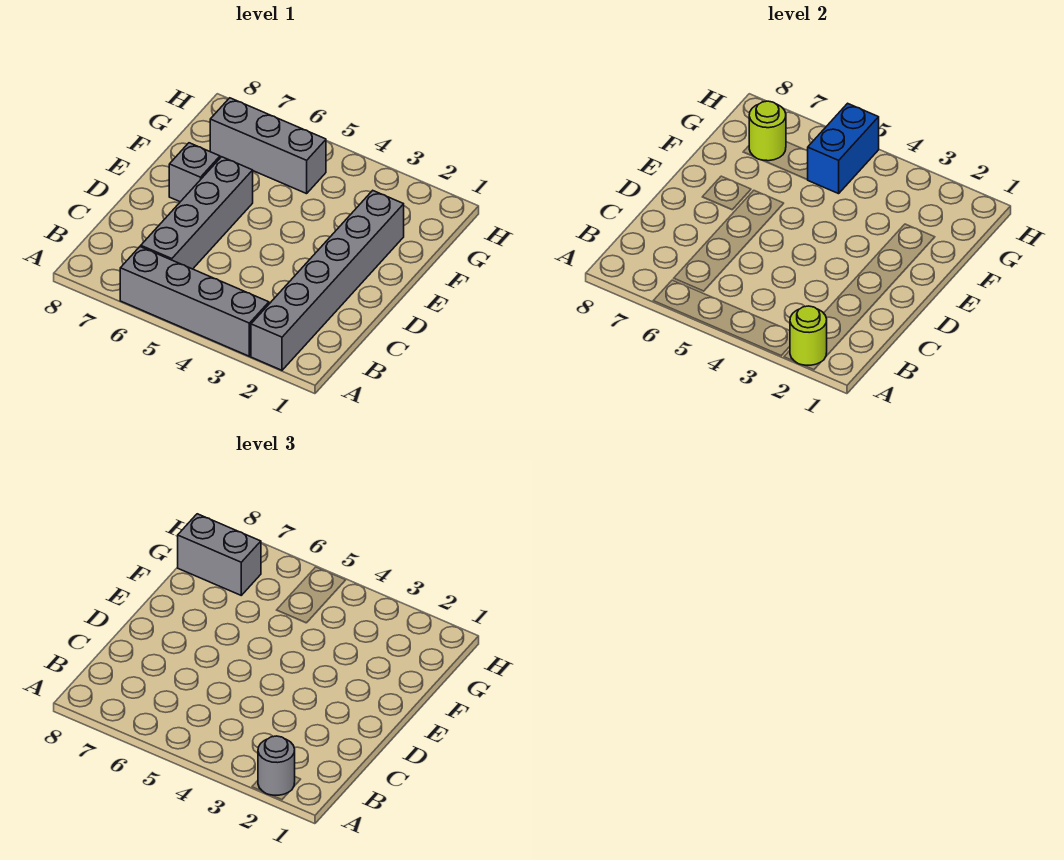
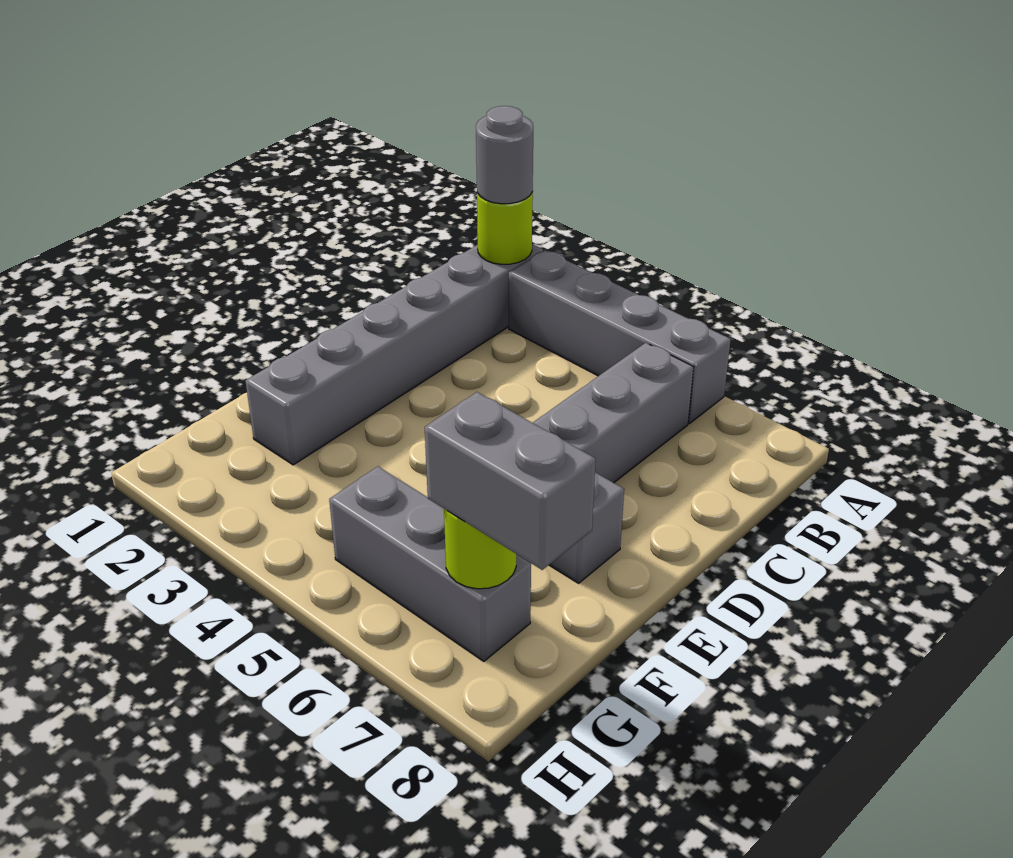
blue brick G5:H5 level 2 -> none

